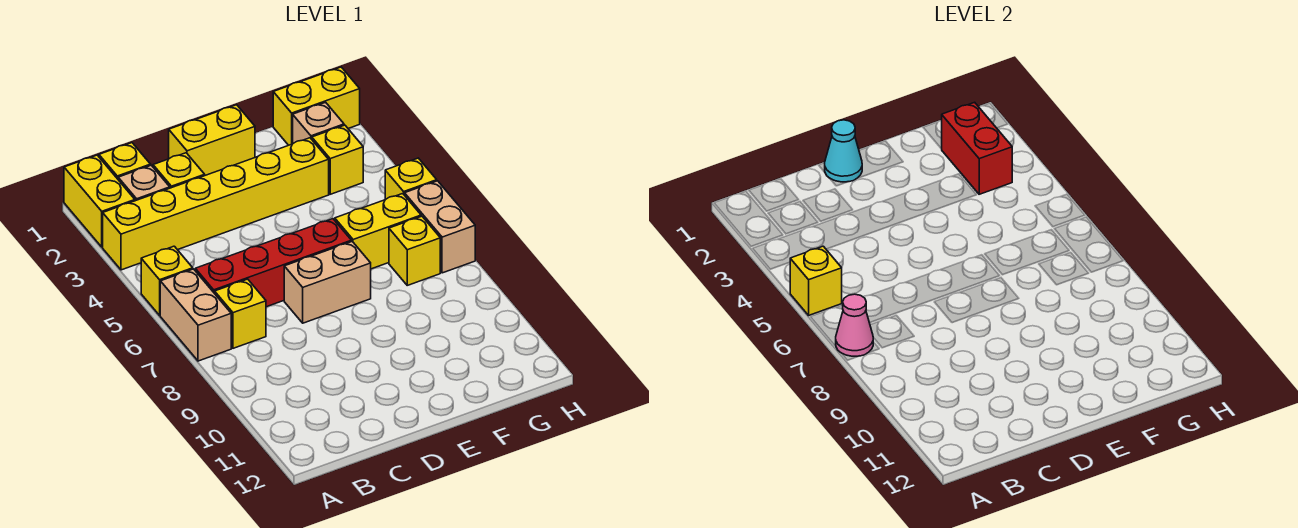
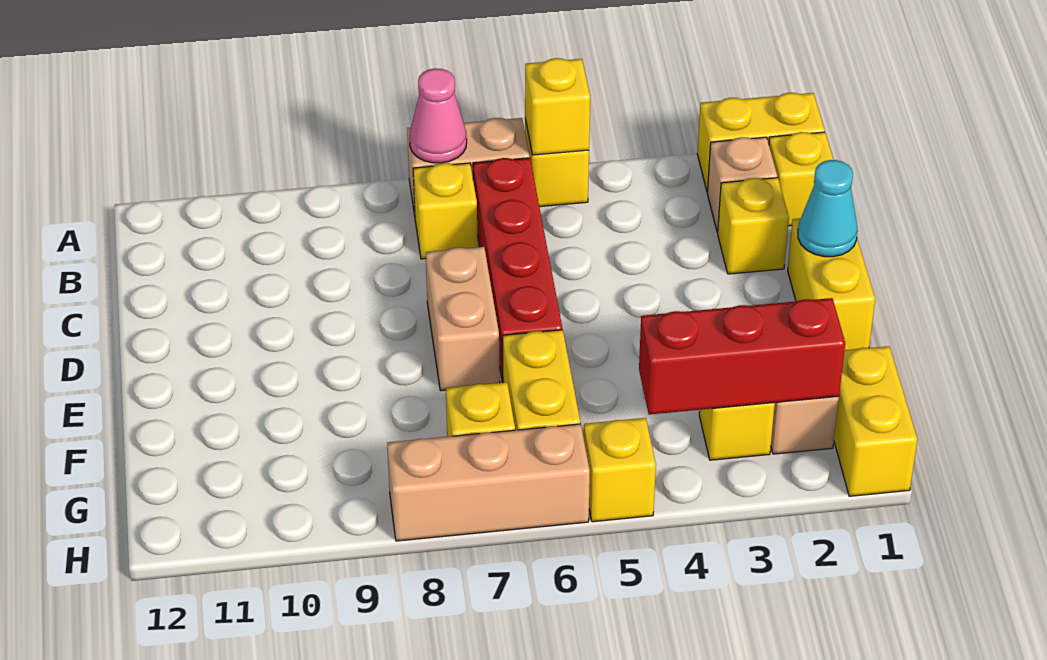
yellow brick A3:F3 level 1 -> none
red brick G2:G3 level 2 -> red brick G2:G4 level 2
tan brick H6:H7 level 1 -> tan brick H6:H8 level 1

